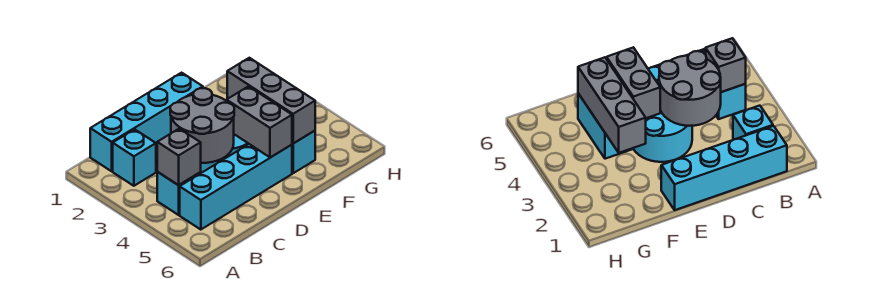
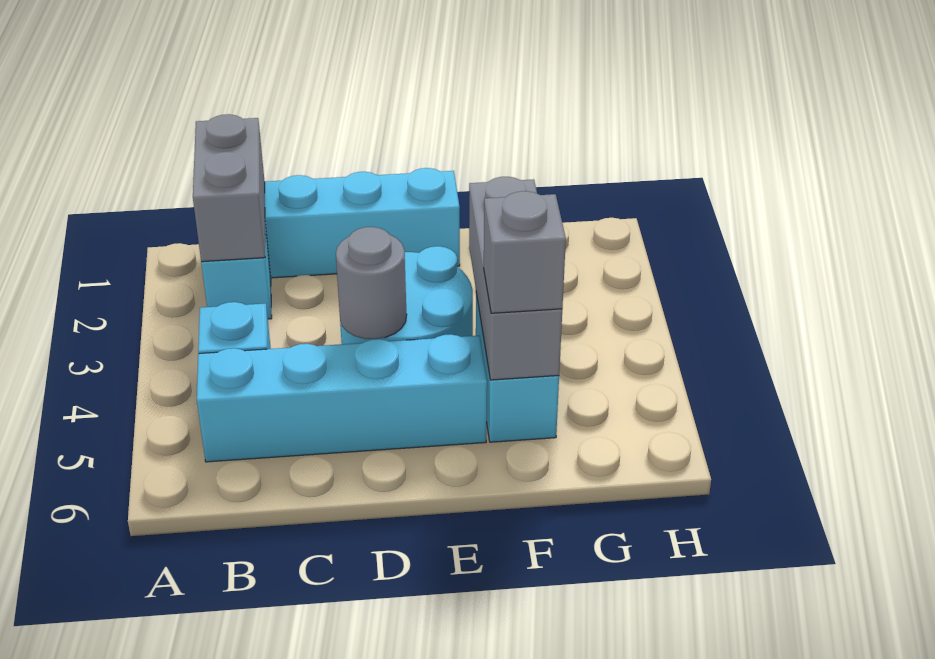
grey brick B4 level 2 -> grey brick F5 level 3
grey round brick C3:D4 level 2 -> grey round brick D4 level 2
grey brick E4:E5 level 2 -> grey brick B1:B2 level 2

